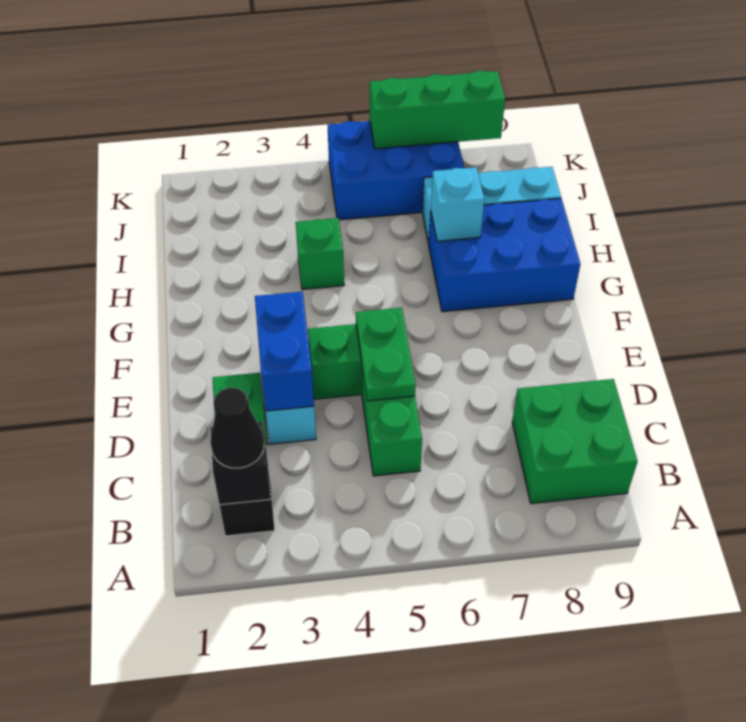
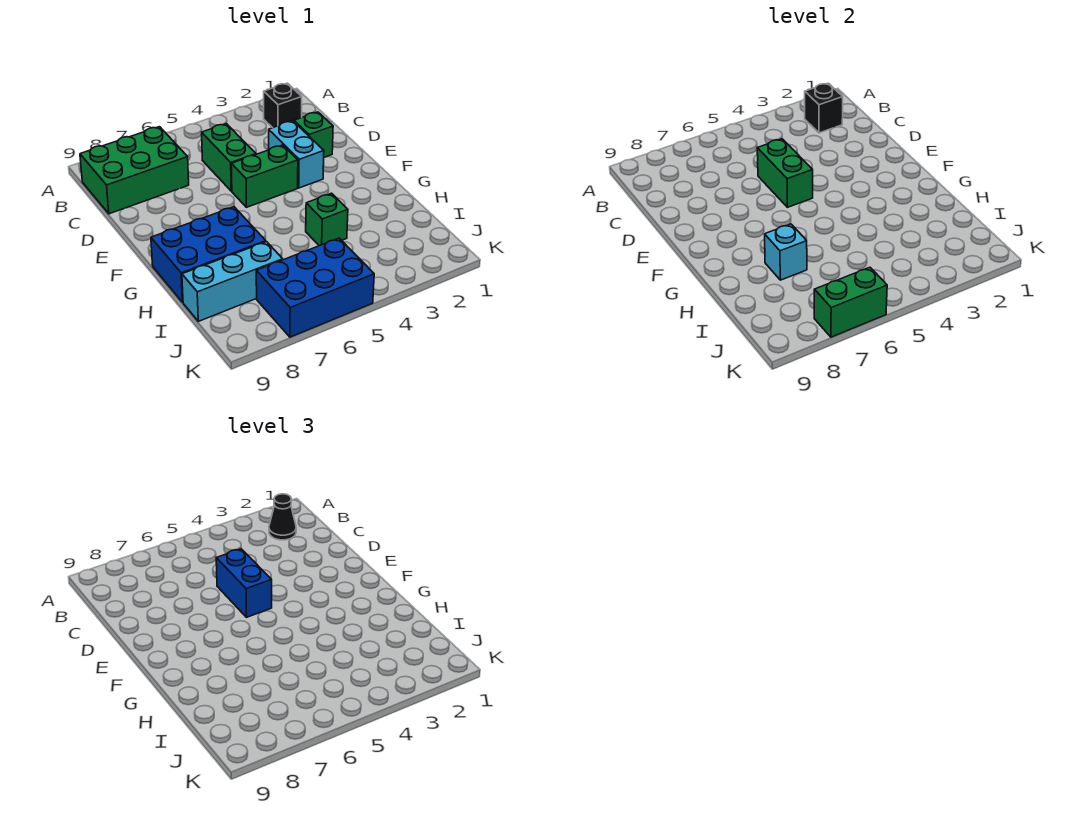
green brick B8:C9 level 1 -> green brick B7:C9 level 1
blue brick D3:E3 level 2 -> blue brick D5:E5 level 3
green plate D5:E5 level 2 -> green brick D5:E5 level 2
green brick K6:K8 level 2 -> green brick K6:K7 level 2

